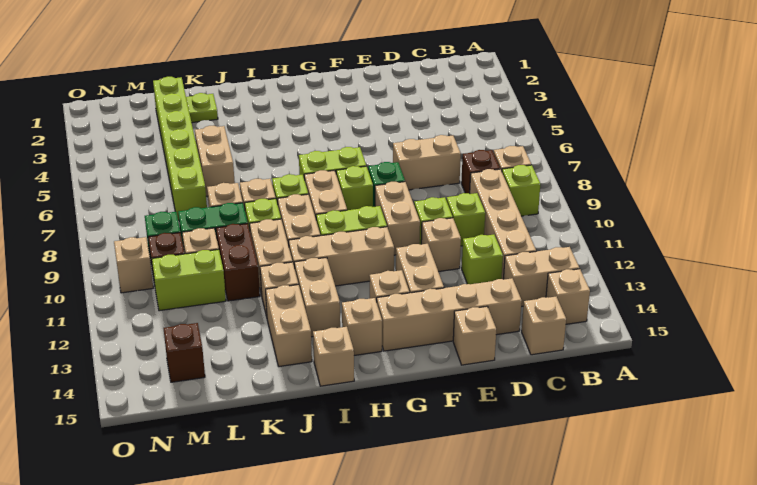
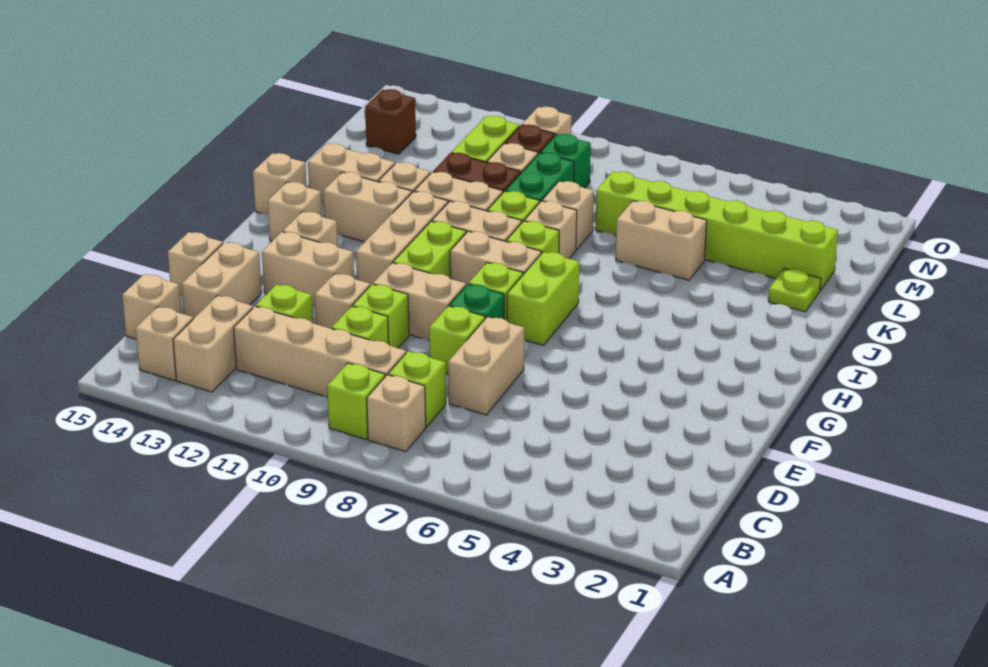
brown brick C8 level 1 -> lime brick C8 level 1
tan brick D14:G14 level 1 -> tan brick D14:E14 level 1
none -> lime brick E8 level 1

